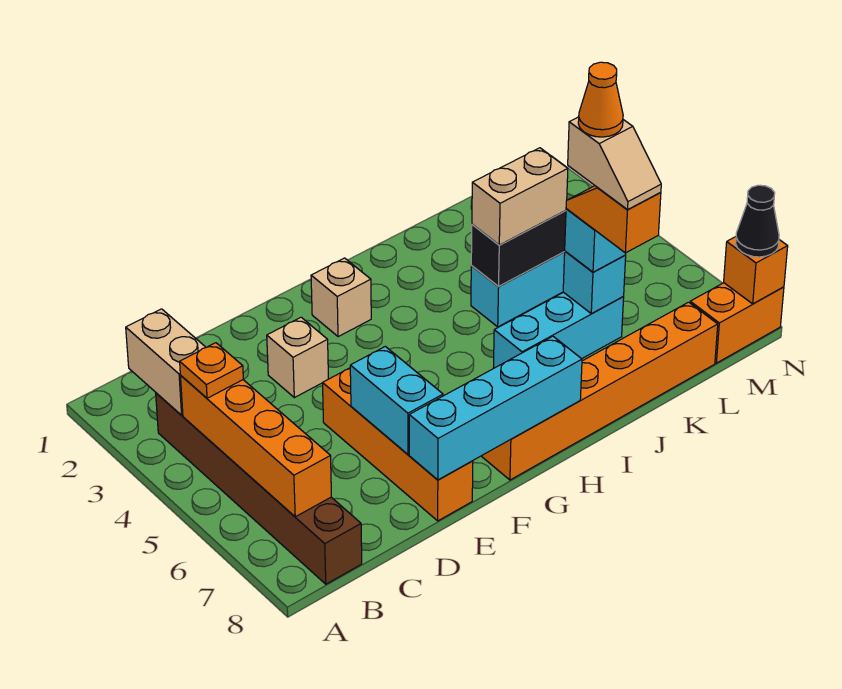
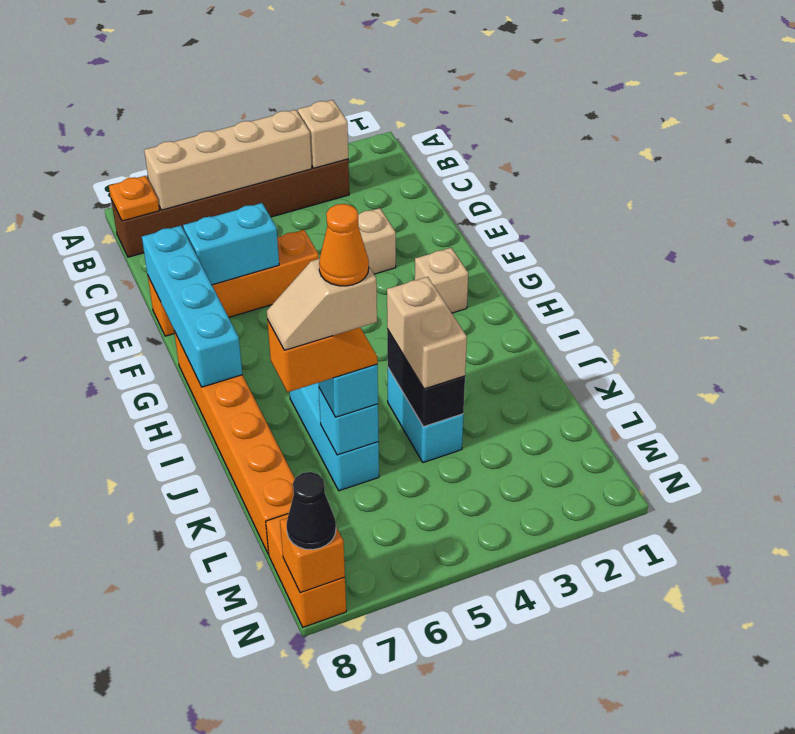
tan brick B2:B3 level 2 -> tan brick B3 level 2
orange brick B4:B7 level 2 -> tan brick B4:B7 level 2
orange plate B4 level 3 -> orange plate B8 level 2

